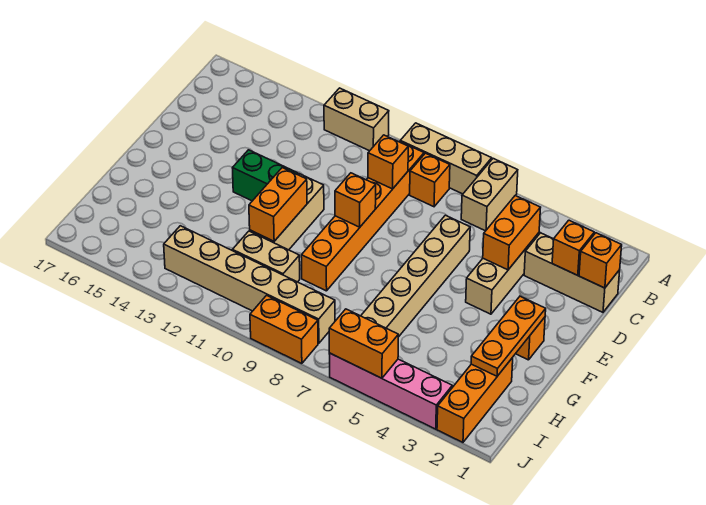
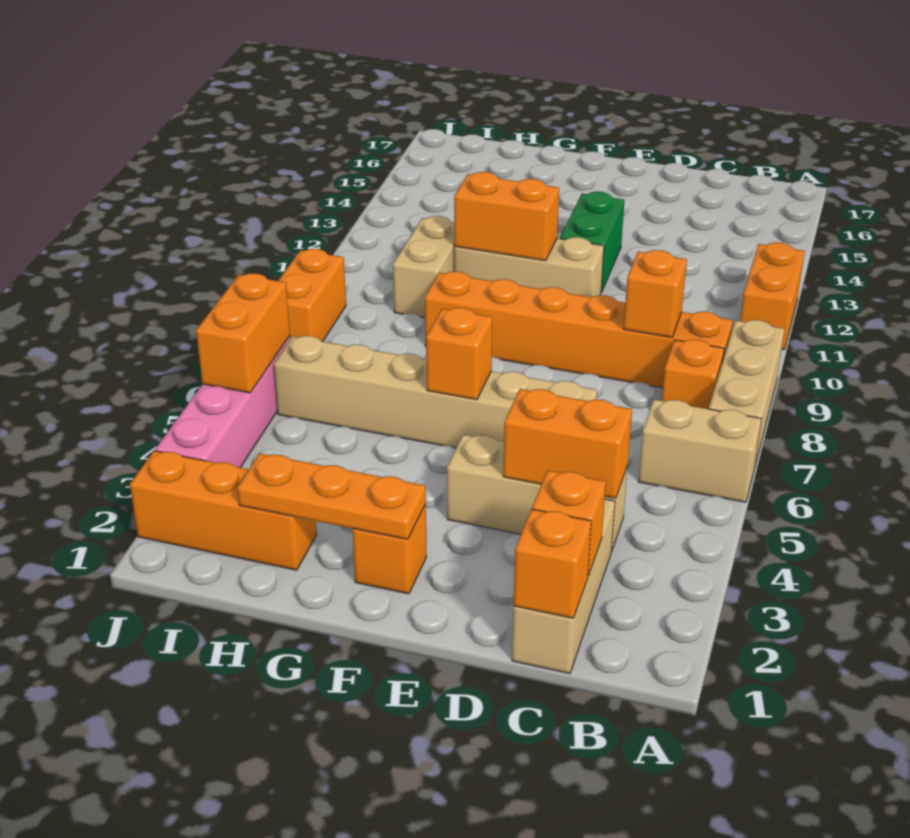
tan brick A11:A12 level 1 -> orange brick A11:A12 level 1
orange brick E9 level 2 -> orange brick F6 level 2
tan brick I8:I13 level 1 -> none

